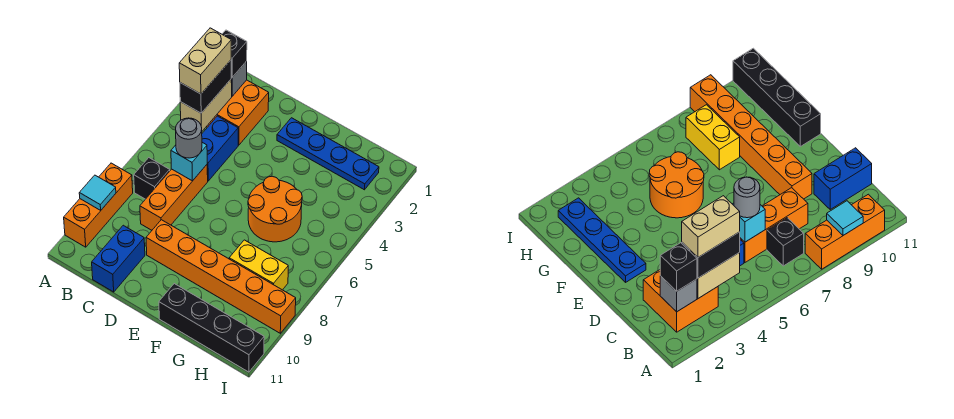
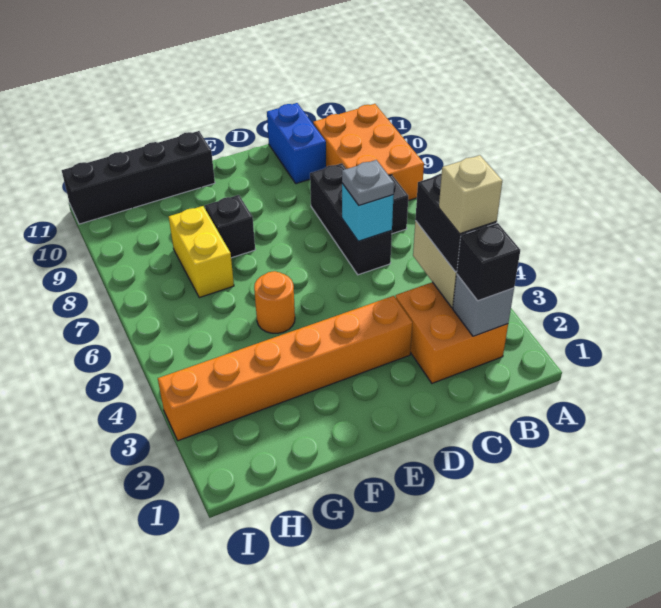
orange brick A8:A10 level 1 -> orange brick A8:B10 level 1
cyan tile A9 level 2 -> none
tan brick B3:B4 level 4 -> tan brick B3 level 4
blue brick C4:C5 level 1 -> none
orange brick C6:C8 level 1 -> black brick C6:C8 level 1
grey round brick C6 level 3 -> grey plate C6 level 3
orange brick D9:I9 level 1 -> orange brick D3:I3 level 1
blue plate E2:H2 level 1 -> none
orange round brick F5:G6 level 1 -> orange round brick F5 level 1
none -> black brick F8 level 1
yellow brick G8:H8 level 1 -> yellow brick G7:G8 level 1

